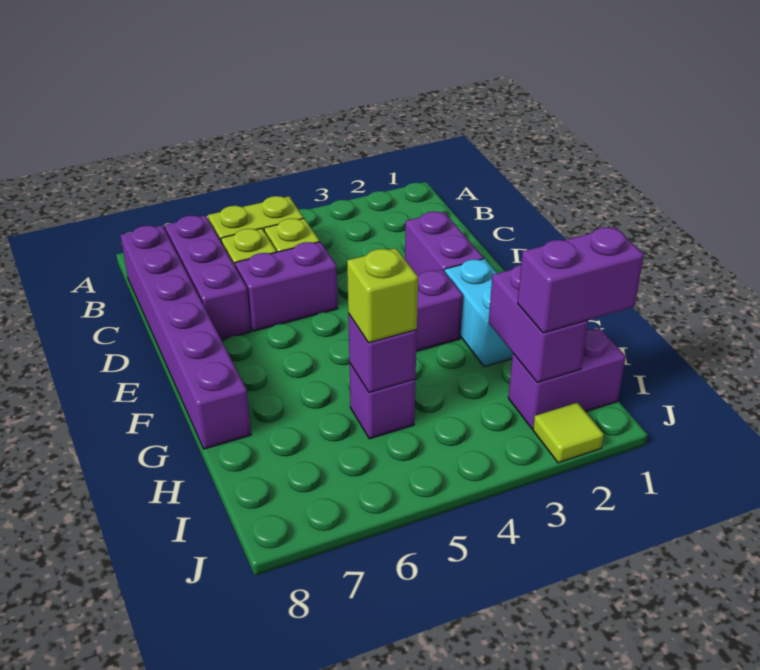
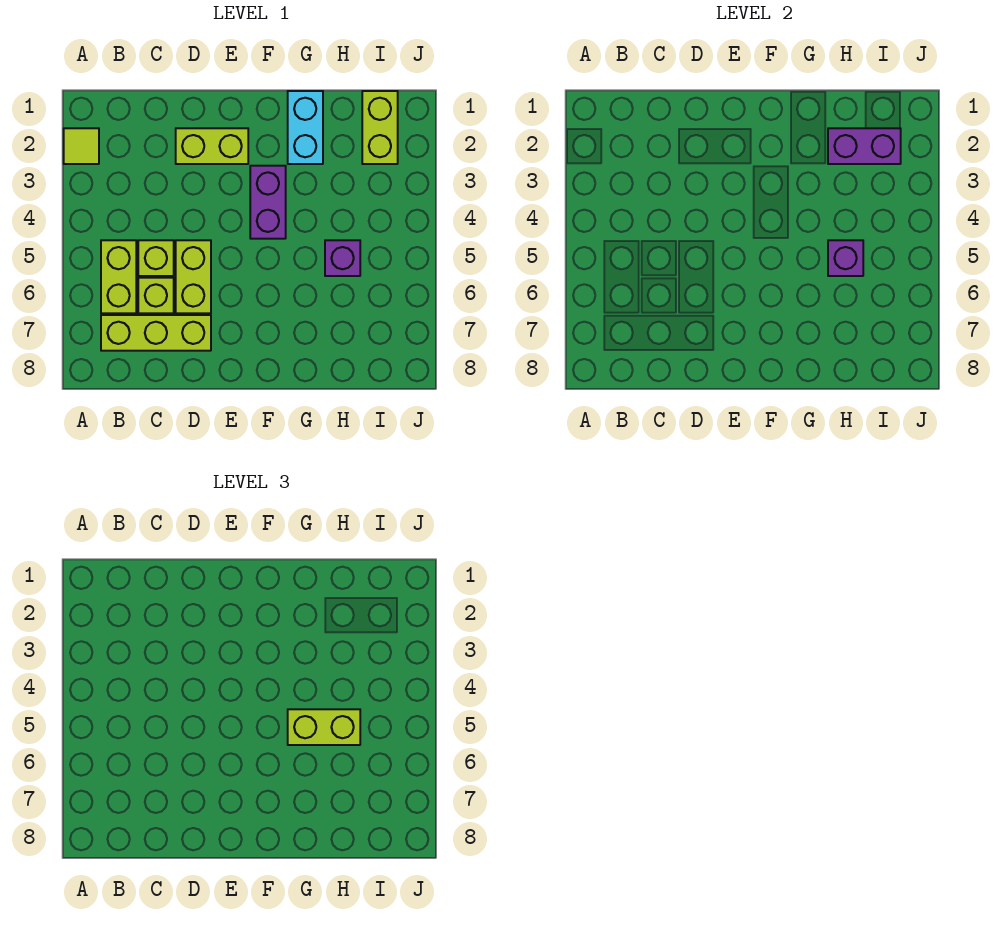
purple brick B7:D7 level 1 -> lime brick B7:D7 level 1
purple brick B8:G8 level 1 -> none
purple brick D2:E2 level 1 -> lime brick D2:E2 level 1
purple brick D5:D6 level 1 -> lime brick D5:D6 level 1
cyan brick F2:G2 level 1 -> cyan brick G1:G2 level 1
lime brick H5 level 3 -> lime brick G5:H5 level 3
purple brick I1:I2 level 1 -> lime brick I1:I2 level 1
purple brick I1:I2 level 3 -> none
lime tile J2 level 1 -> lime tile A2 level 1

